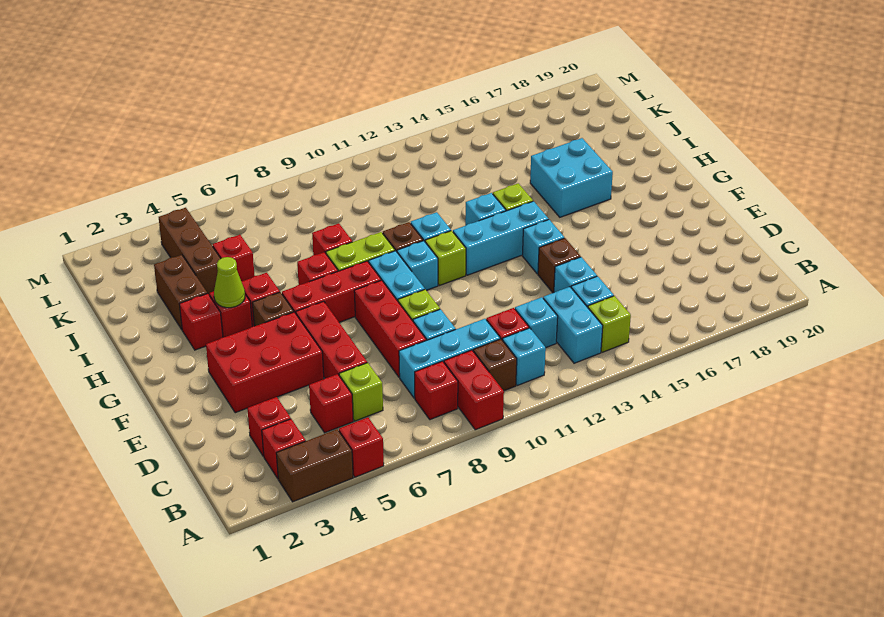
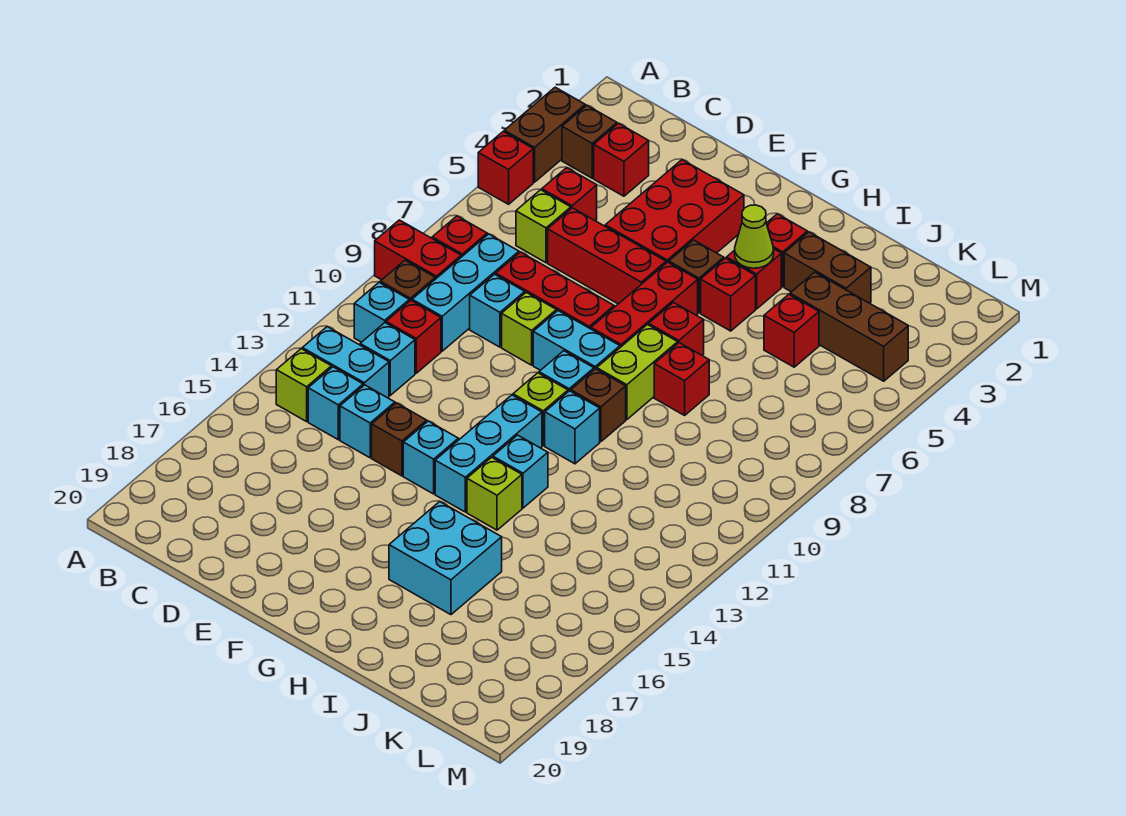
red brick B3 level 1 -> brown brick B3 level 1

